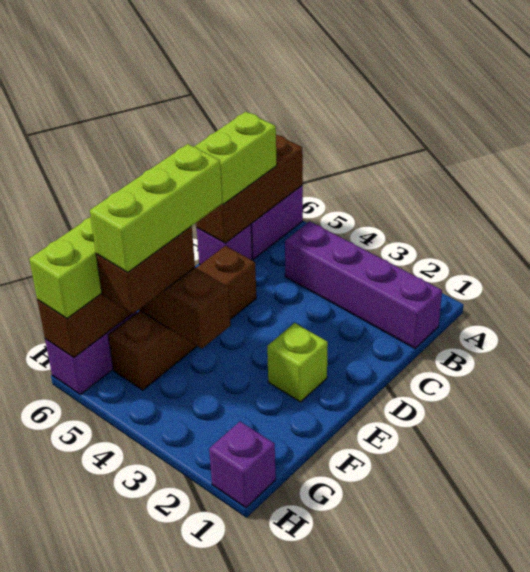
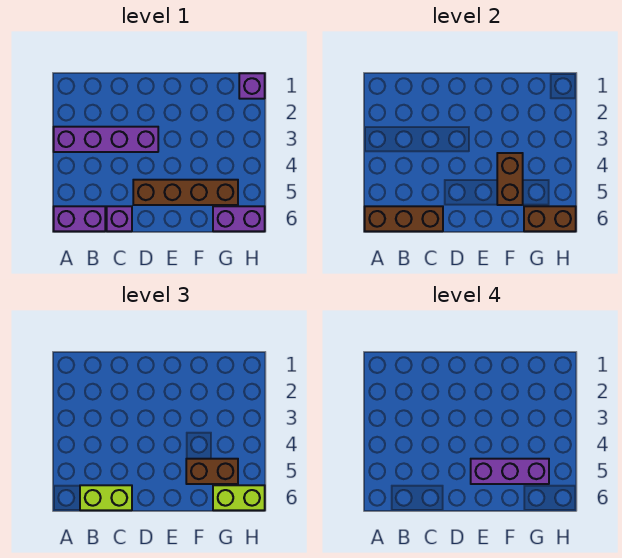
purple brick B1:B4 level 1 -> purple brick A3:D3 level 1
lime brick E2 level 1 -> none
lime brick E5:G5 level 4 -> purple brick E5:G5 level 4

